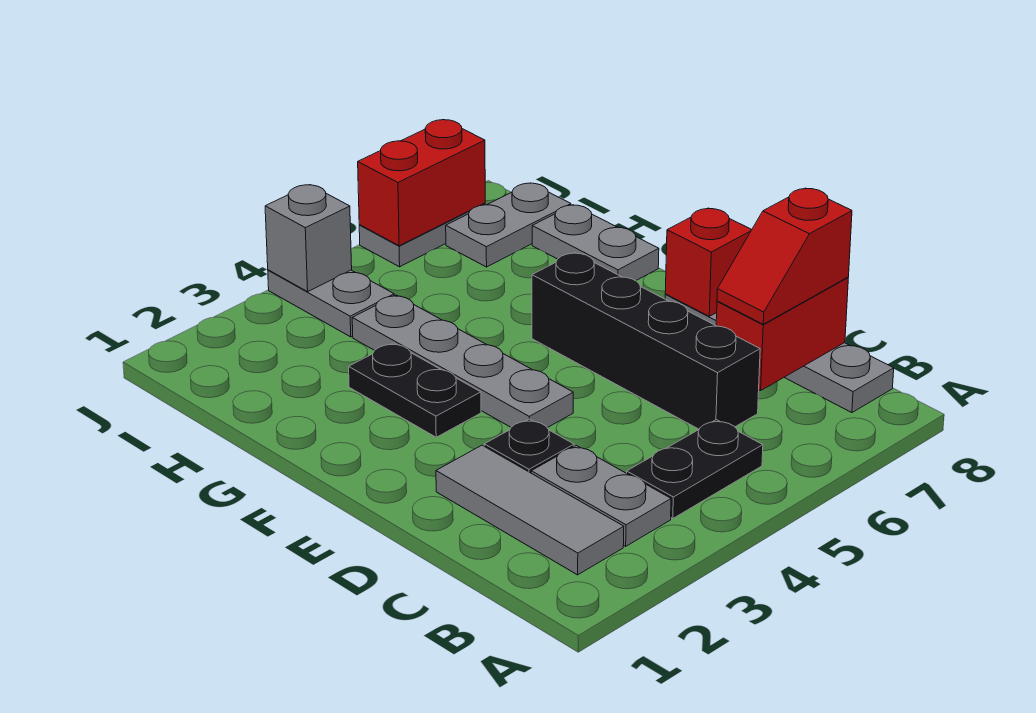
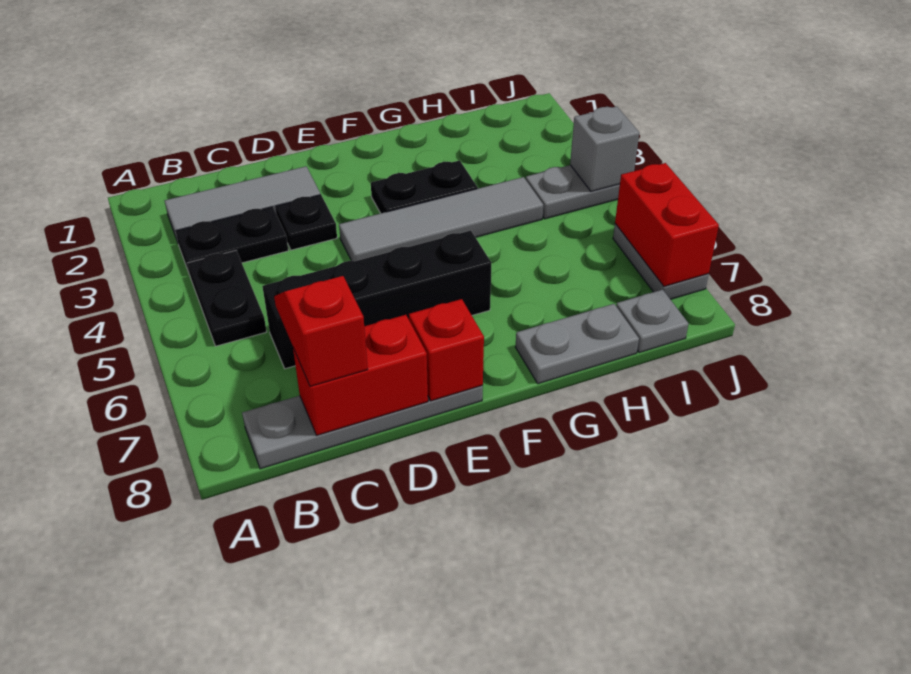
grey plate B3:C3 level 1 -> black plate B3:C3 level 1
red brick C7:C8 level 2 -> red brick C8:D8 level 2
grey plate E4:H4 level 1 -> grey tile E4:H4 level 1
grey plate I7:I8 level 1 -> grey plate I8 level 1

